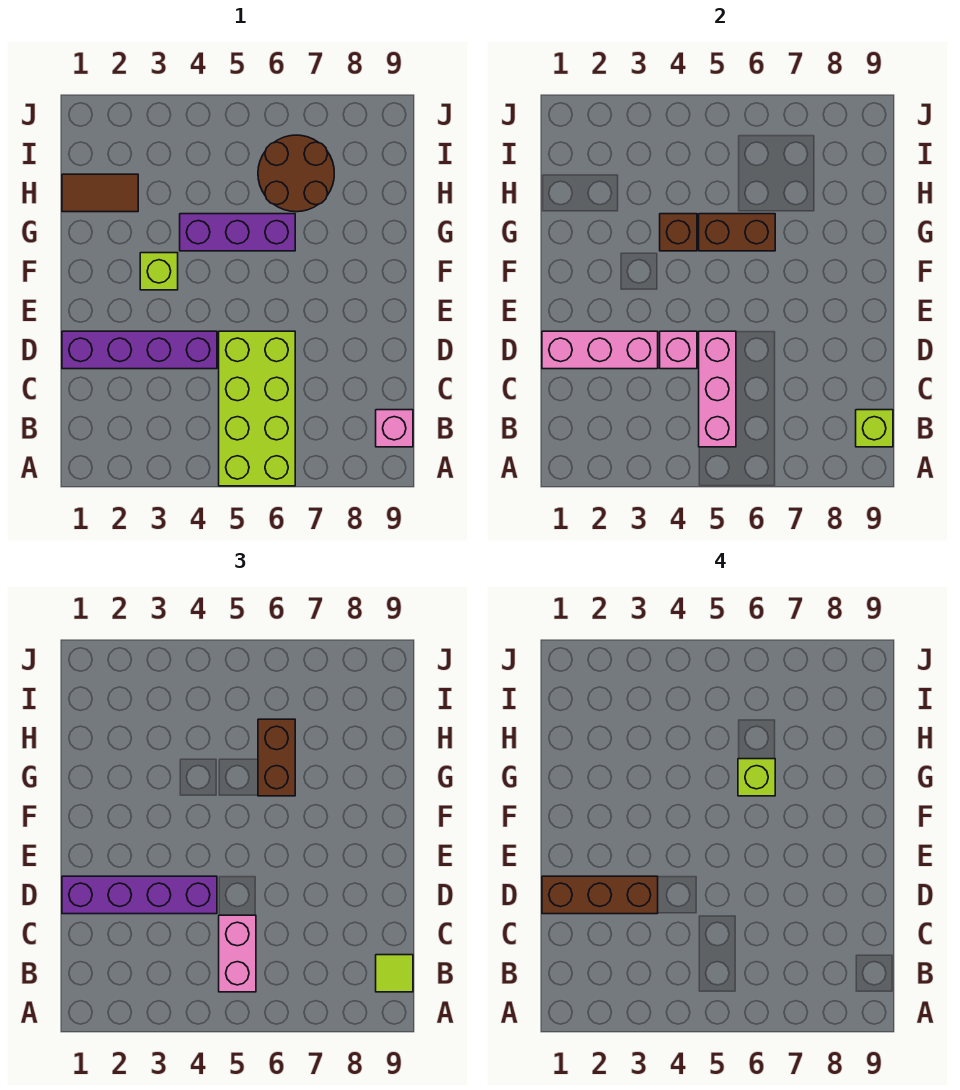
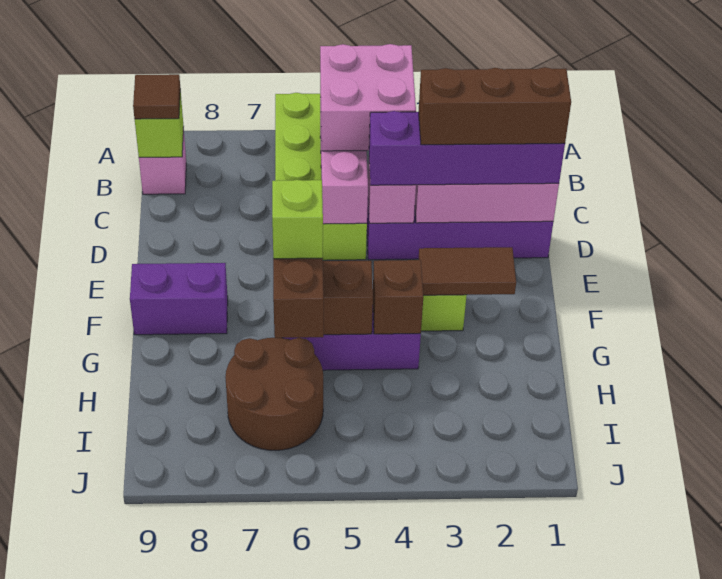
pink brick B5:C5 level 3 -> pink brick B4:C5 level 3
lime tile B9 level 3 -> brown tile B9 level 3
none -> purple brick F8:F9 level 1
brown tile H1:H2 level 1 -> brown tile F2:F3 level 2

